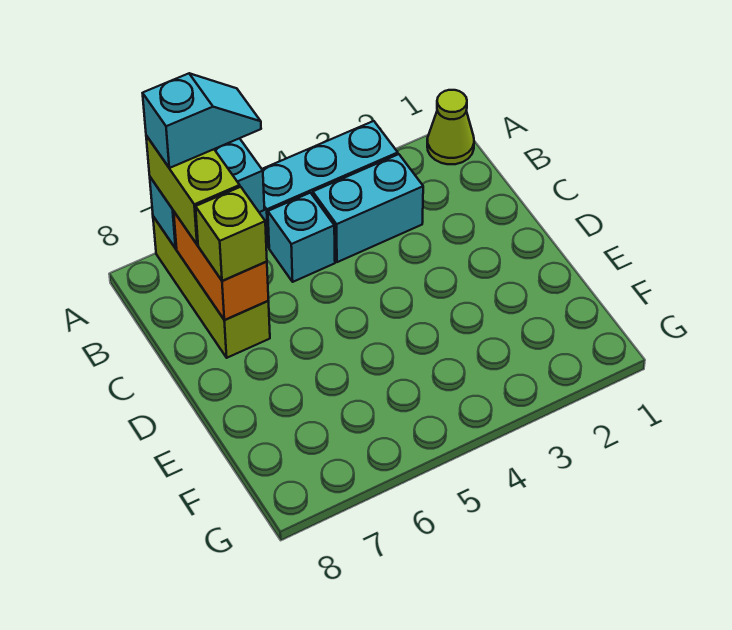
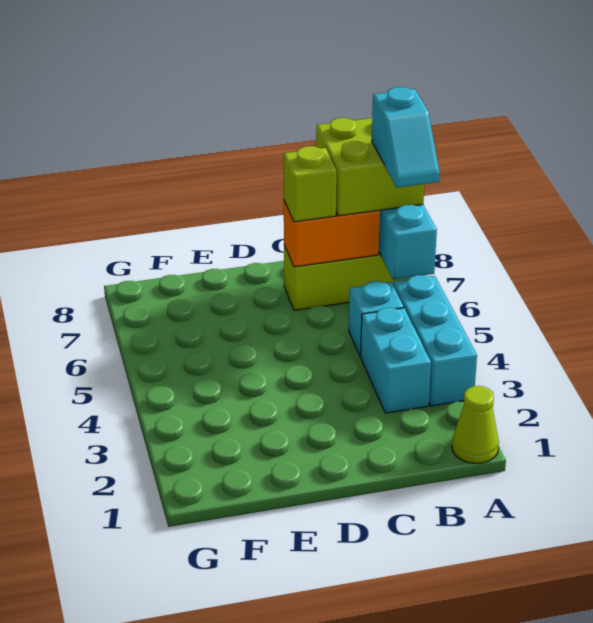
lime brick A7:B7 level 3 -> lime brick A7:B8 level 3

